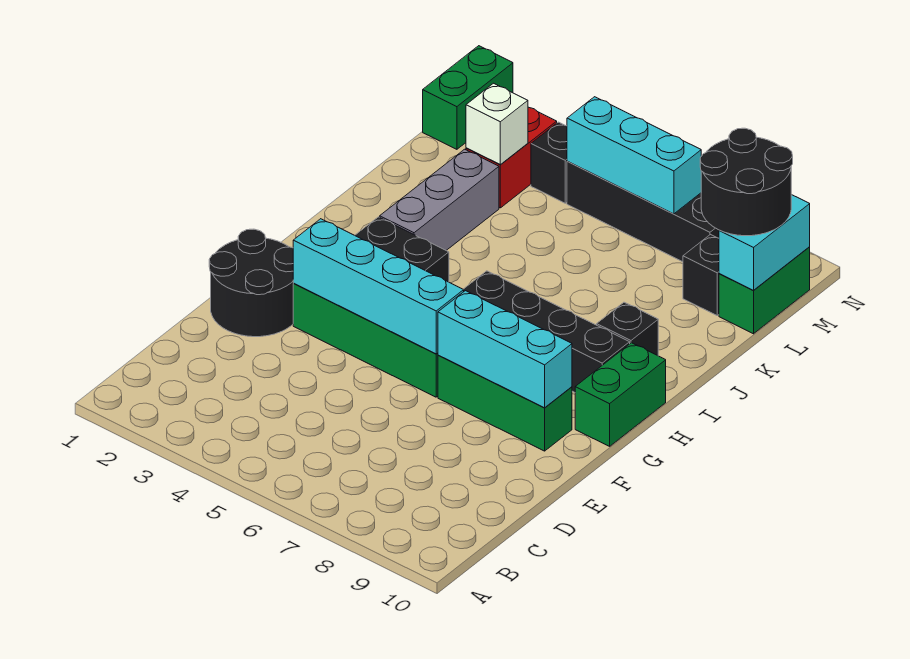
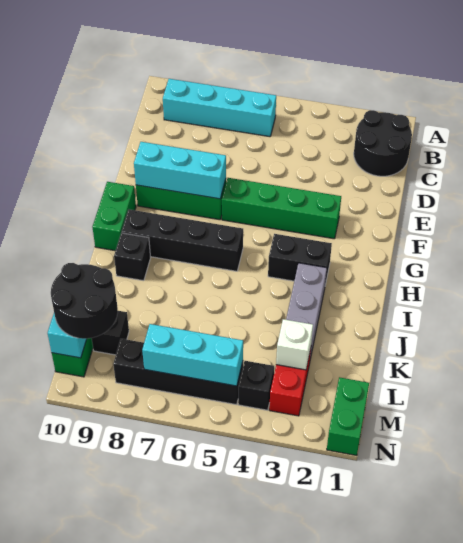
black round brick E1:F2 level 1 -> black round brick B1:C2 level 1
cyan brick F3:F6 level 2 -> cyan brick B6:B9 level 1

